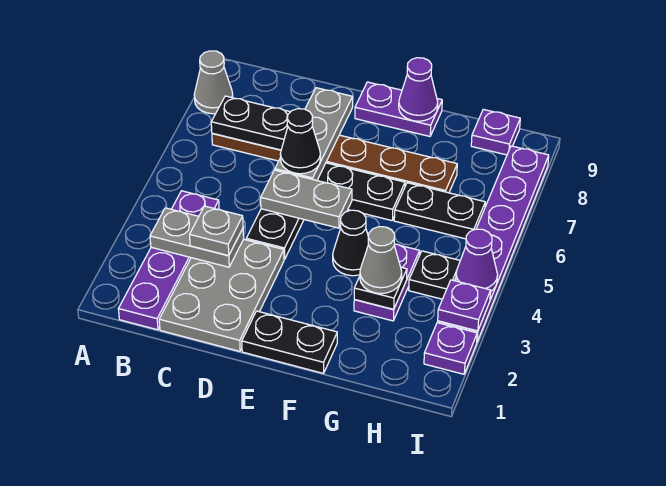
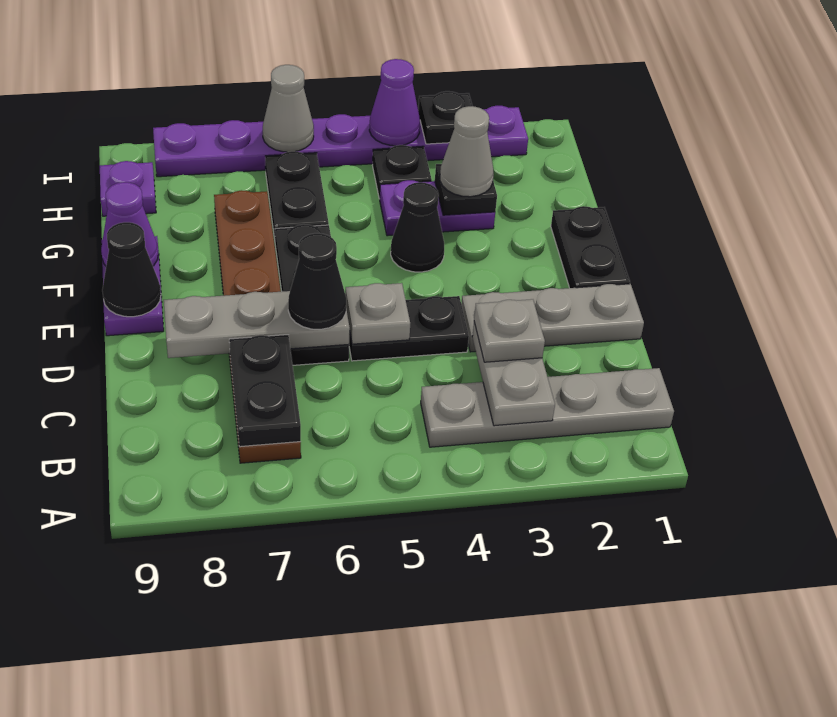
grey cone A8 level 1 -> grey cone I6 level 2
purple plate B1:B4 level 1 -> grey plate B1:B4 level 1
grey plate C1:D3 level 1 -> grey plate D1:D3 level 1
grey plate D5:E5 level 2 -> grey plate D5 level 2
none -> black cone E9 level 2
purple plate I3 level 2 -> black plate I3 level 2

